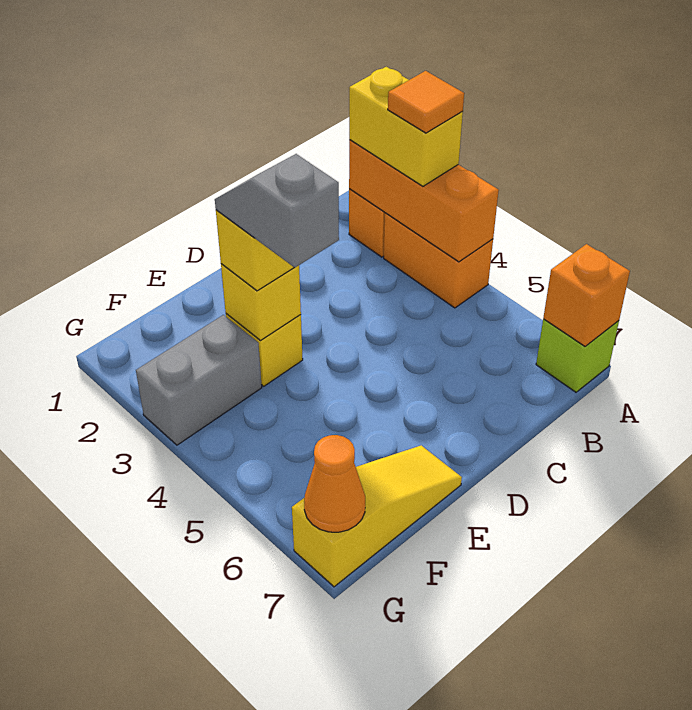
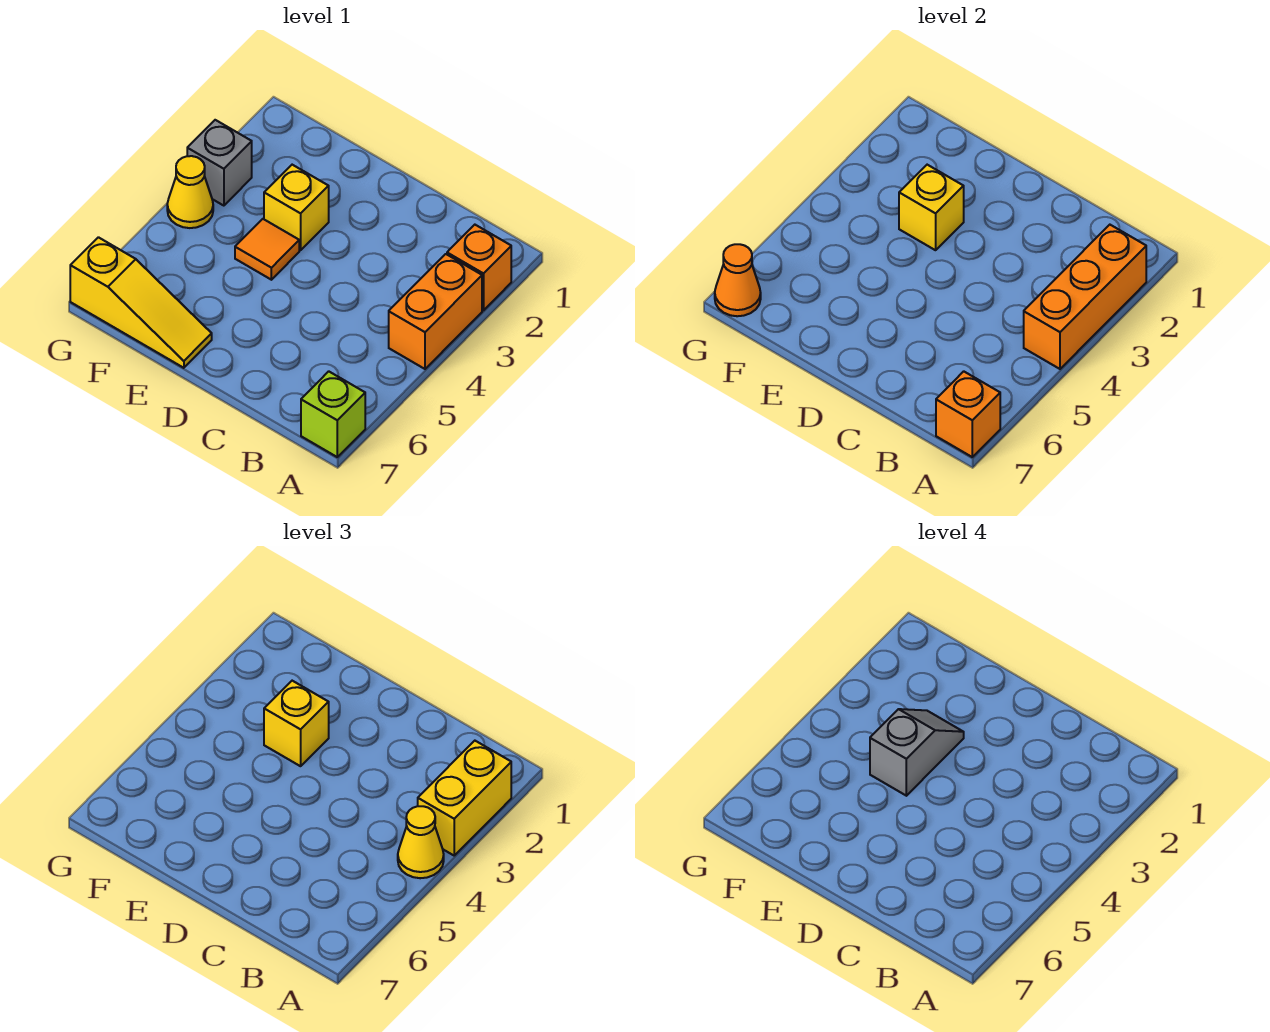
orange tile A3 level 4 -> orange tile E4 level 1
none -> yellow cone A4 level 3
grey brick F3:G3 level 1 -> grey brick G3 level 1
none -> yellow cone G4 level 1

